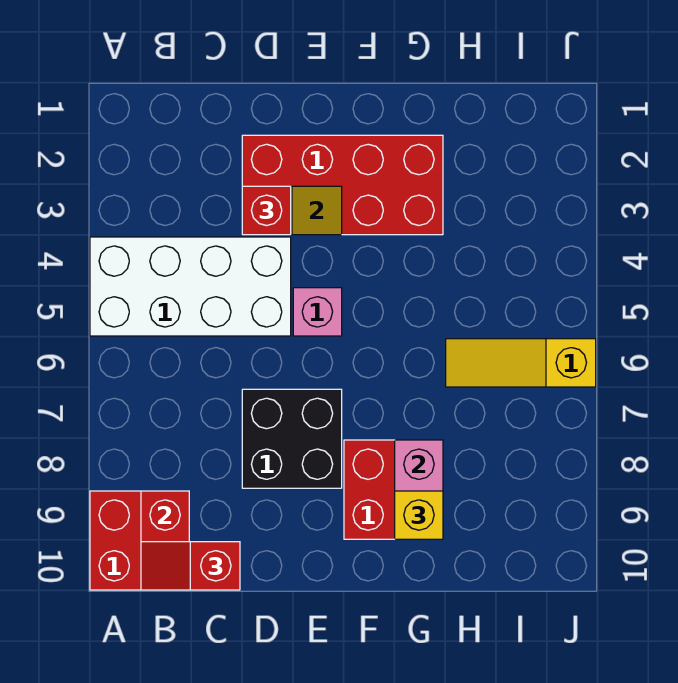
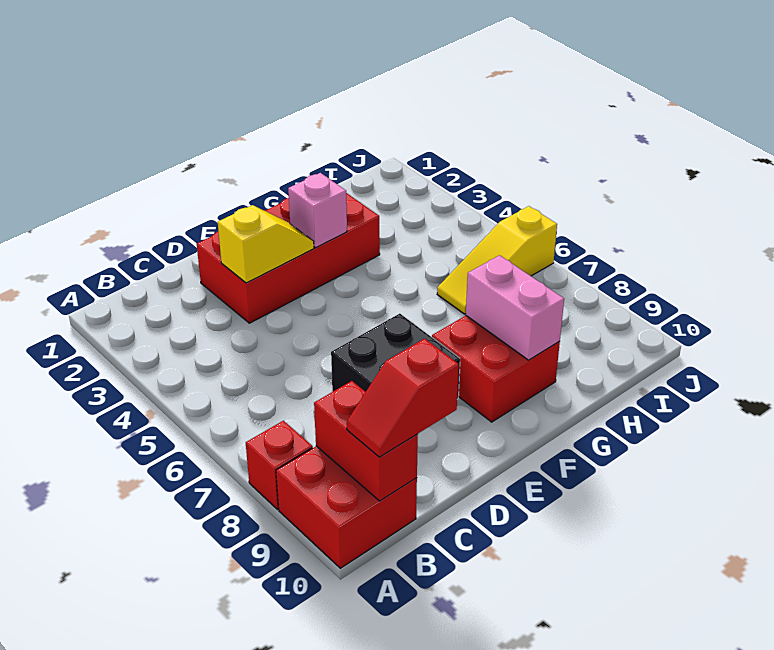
white brick A4:D5 level 1 -> none
red brick D3 level 3 -> red brick A8 level 1
pink brick E5 level 1 -> pink brick F3 level 2
yellow brick G9 level 3 -> none

